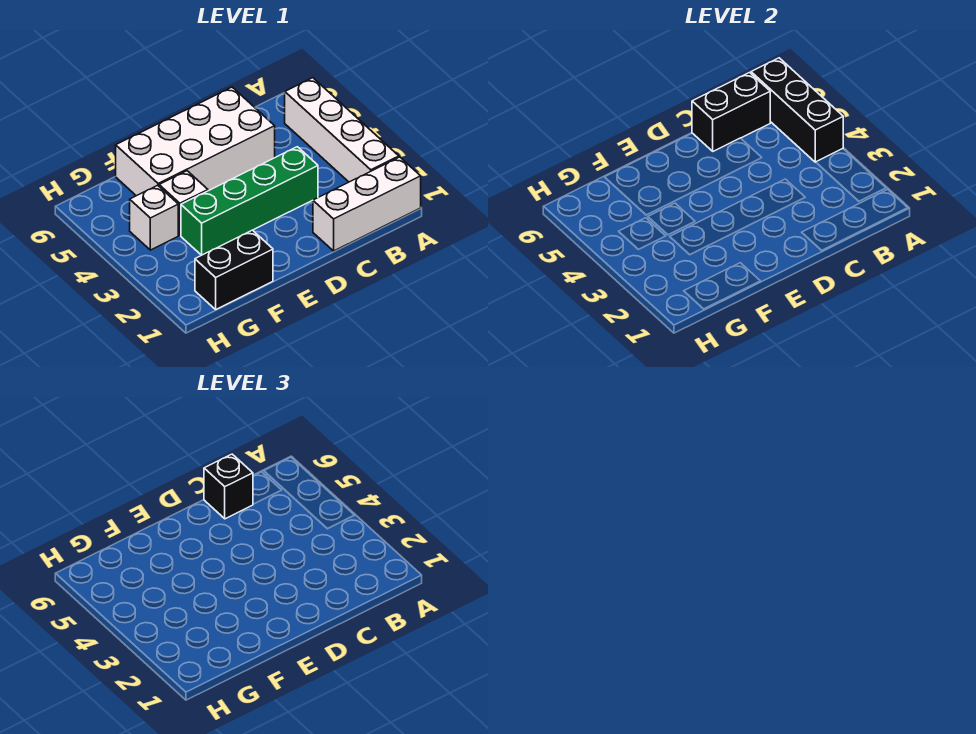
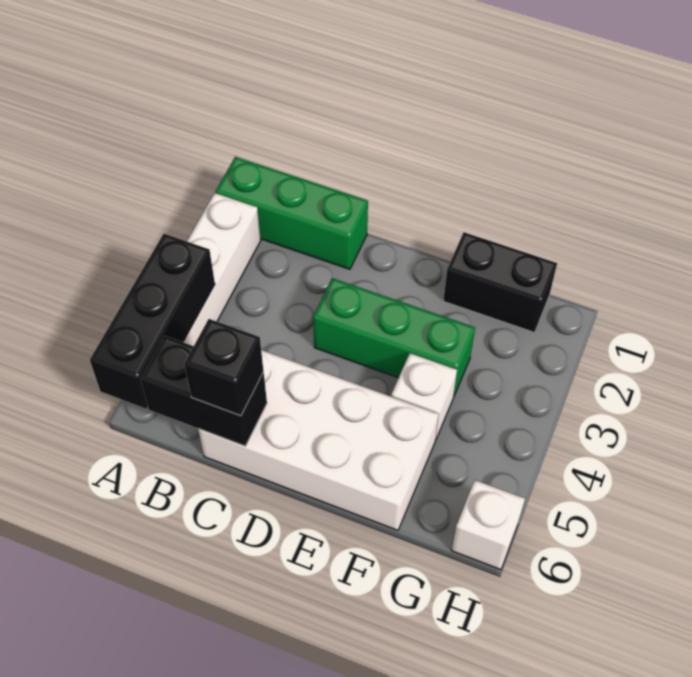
white brick A1:C1 level 1 -> green brick A1:C1 level 1
green brick C3:F3 level 1 -> green brick D3:F3 level 1
white brick G4 level 1 -> white brick H6 level 1

